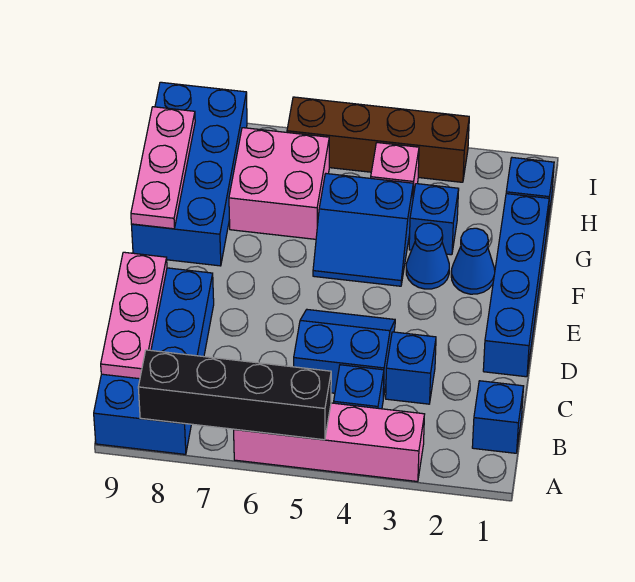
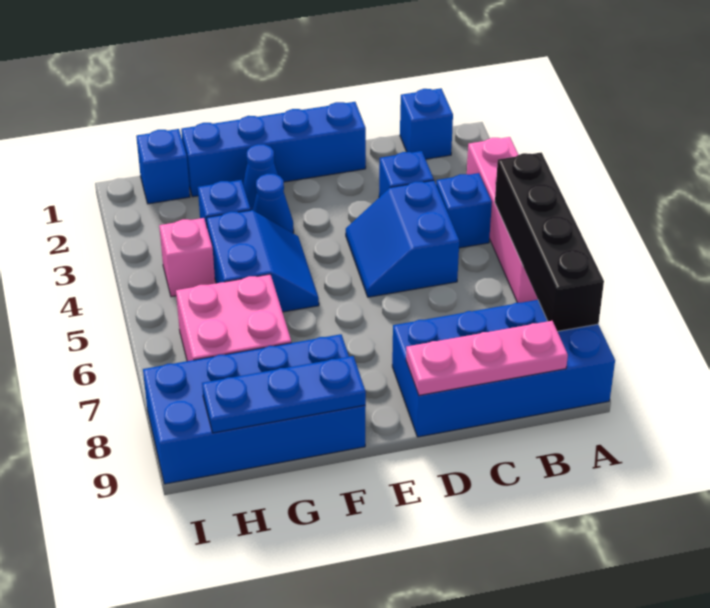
pink plate F9:H9 level 2 -> blue plate F9:H9 level 2
brown brick I3:I6 level 1 -> none

